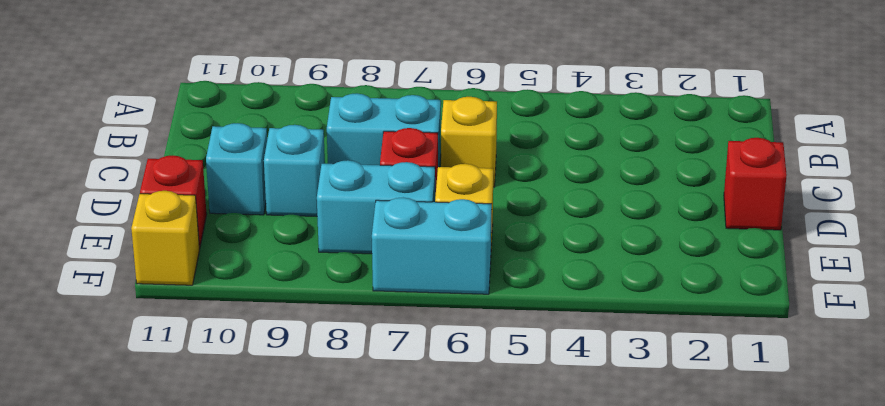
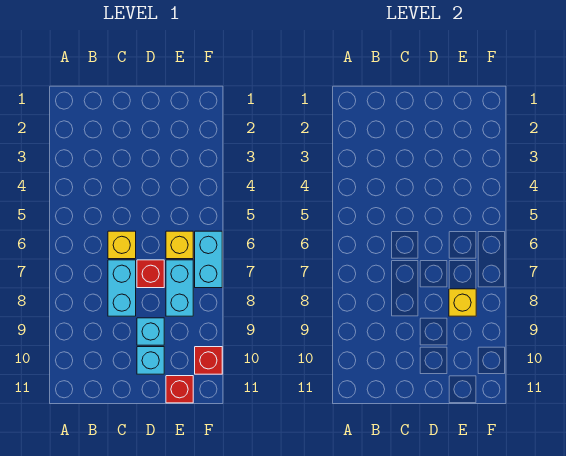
red brick D1 level 1 -> red brick F10 level 1
yellow brick F11 level 1 -> yellow brick E8 level 2

